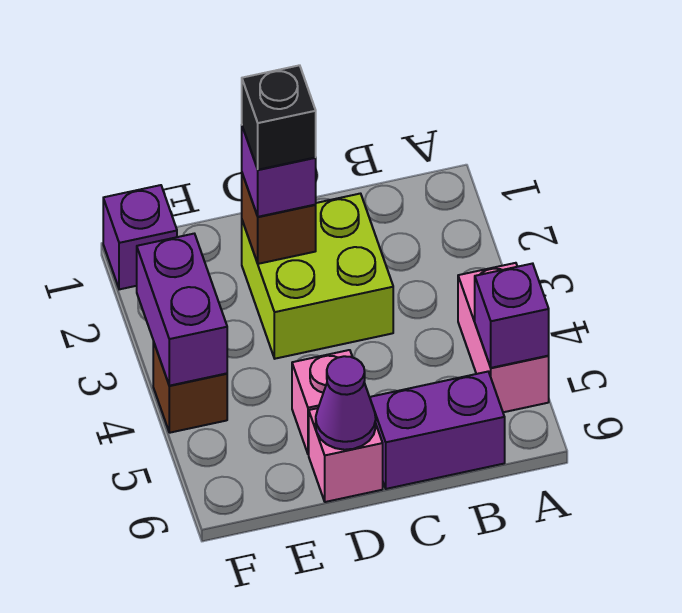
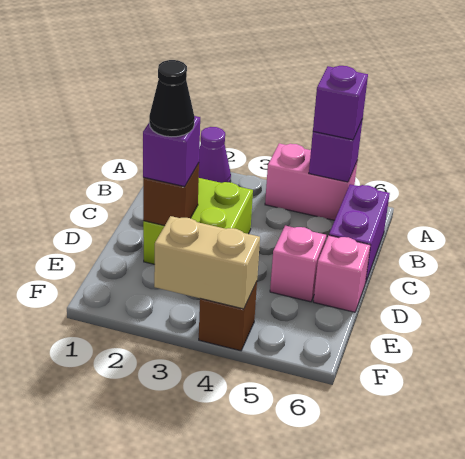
black brick D2 level 4 -> black cone D2 level 4
purple cone D6 level 2 -> purple cone A2 level 1
purple brick F1 level 1 -> purple brick A5 level 3
purple brick F3:F4 level 2 -> tan brick F3:F4 level 2

